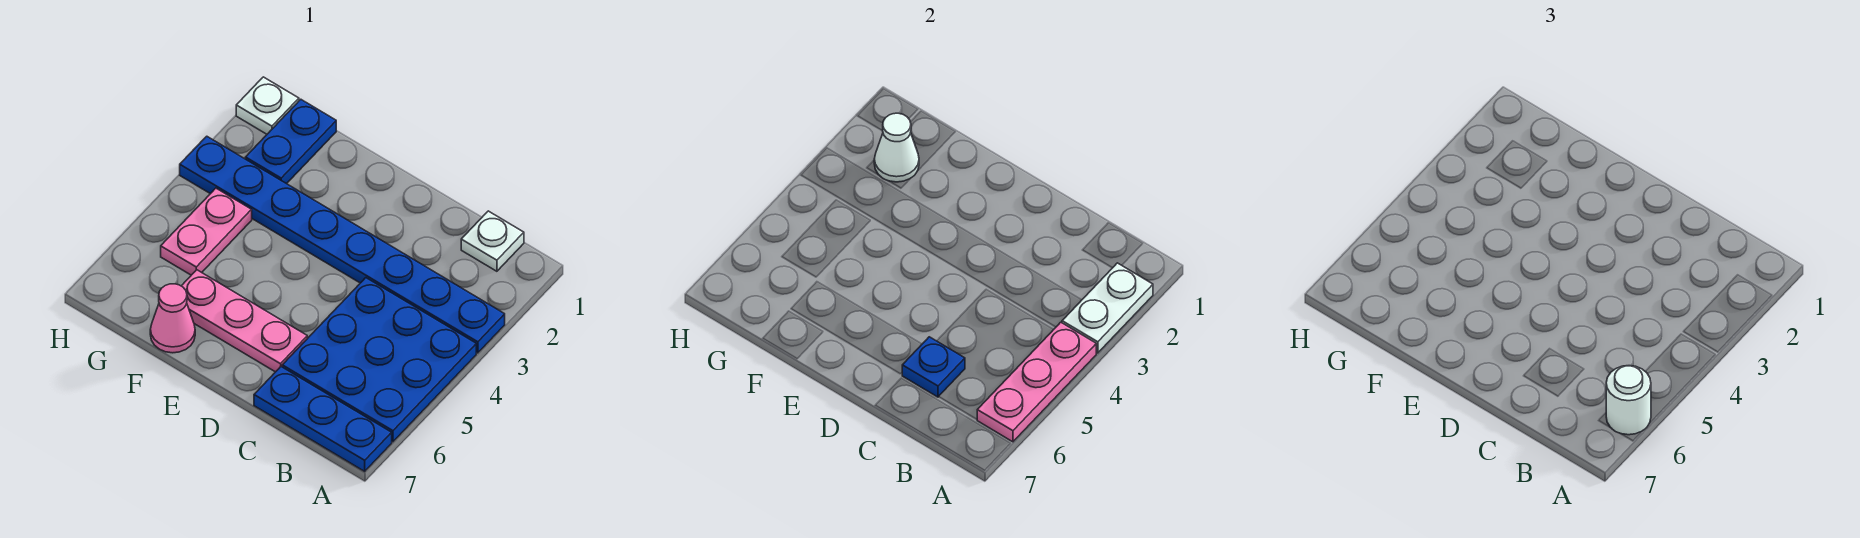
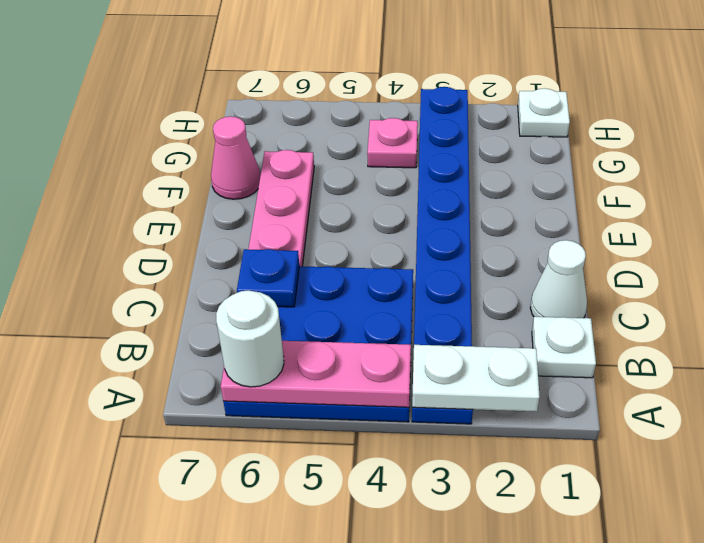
blue plate A7:C7 level 1 -> none
blue plate G1:G2 level 1 -> none
white cone G2 level 2 -> white cone C1 level 1
pink plate G4:G5 level 1 -> pink plate G4 level 1

